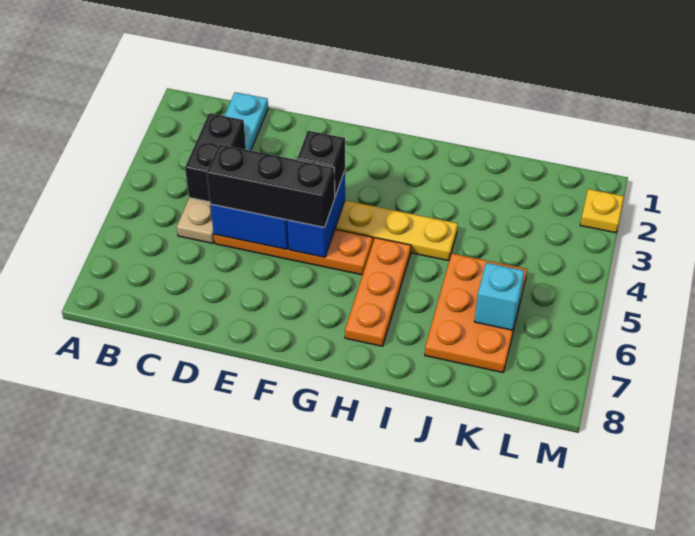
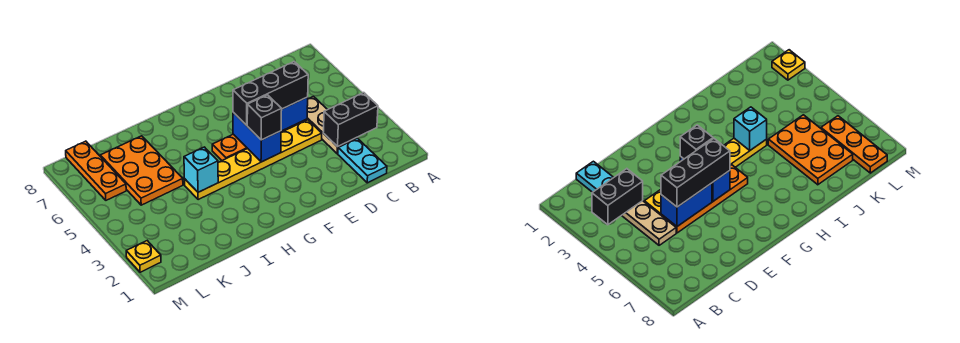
black brick C3:C4 level 2 -> black brick B3:C3 level 2
orange plate H5:H7 level 1 -> orange plate L6:L8 level 1
cyan brick K6 level 2 -> cyan brick I4 level 2

